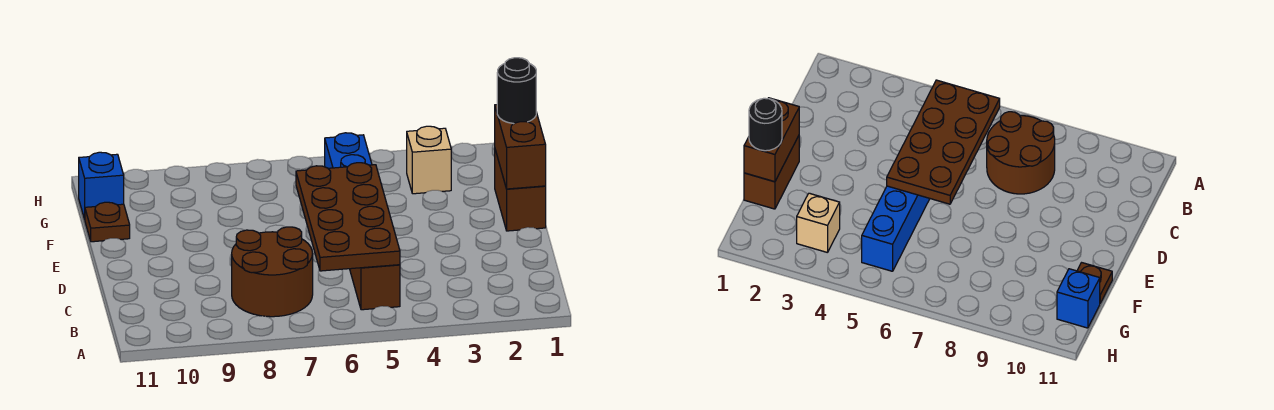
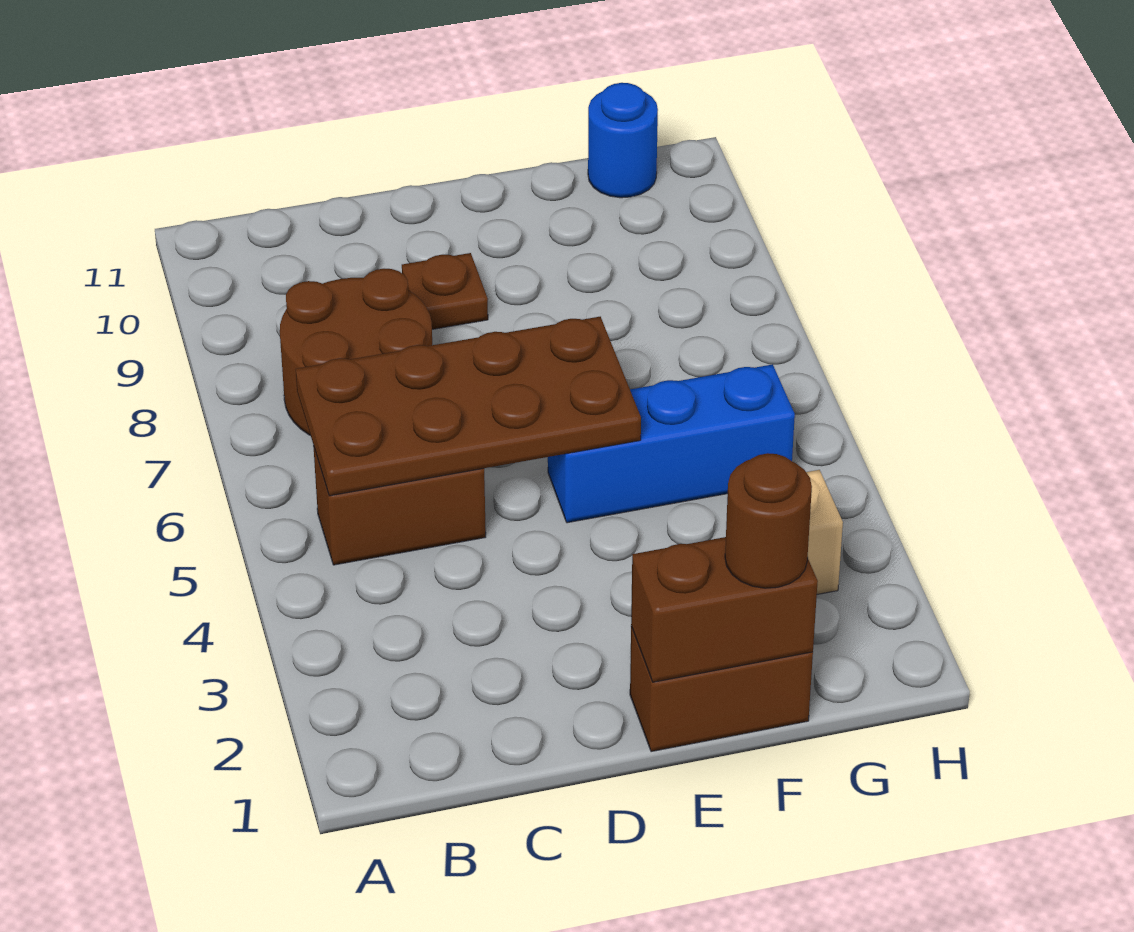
black round brick F1 level 3 -> brown round brick F1 level 3
brown plate F11 level 1 -> brown plate D9 level 1
blue brick G11 level 1 -> blue round brick G11 level 1

